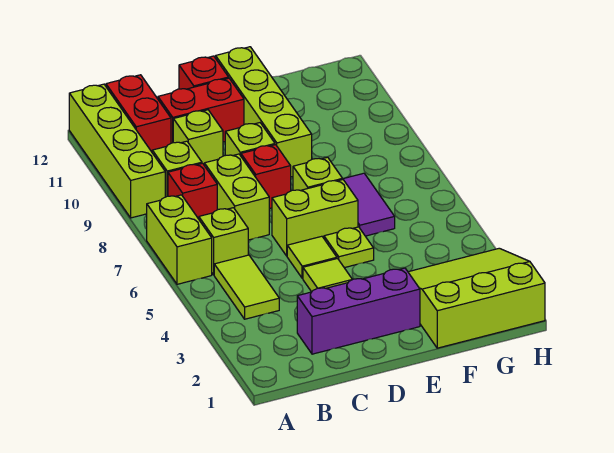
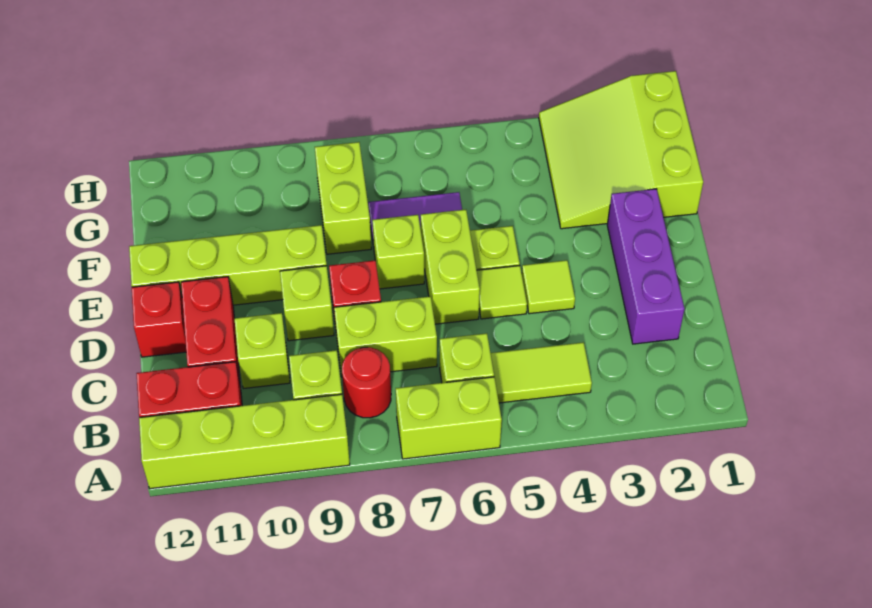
red brick B8 level 1 -> red round brick B8 level 1
none -> lime brick F8:G8 level 1

